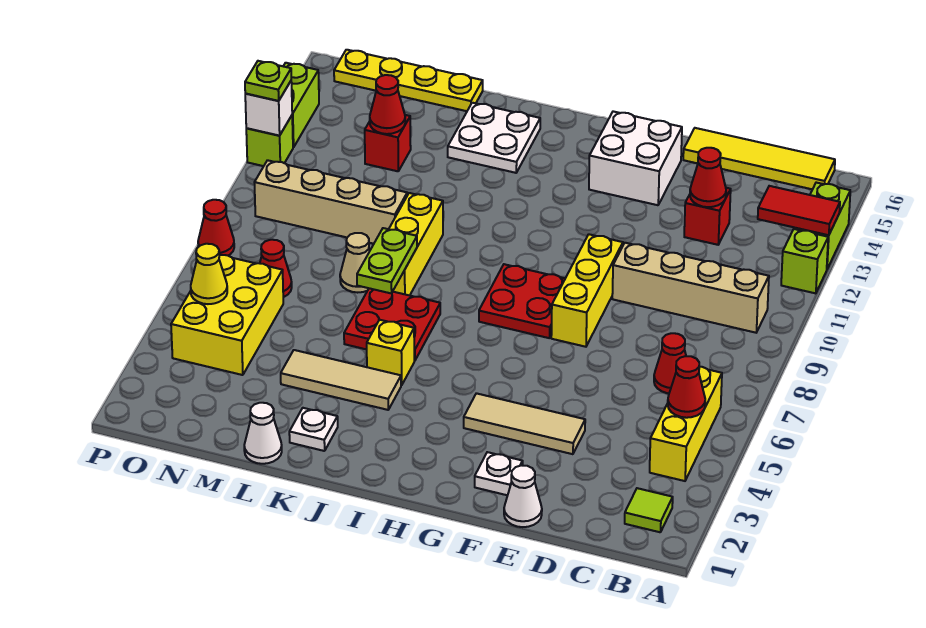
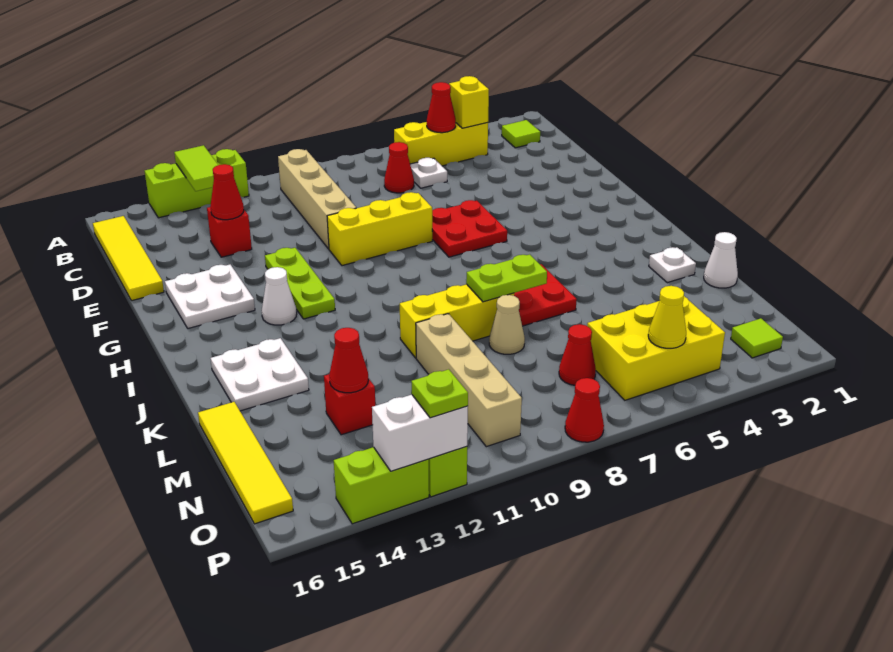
red tile A13:B13 level 2 -> lime tile A13:B13 level 2
white cone E1 level 1 -> white cone H13 level 1
tan tile E4:G4 level 1 -> none
white plate F2 level 1 -> white plate C6 level 1
none -> lime plate F12:H12 level 1
white brick F14:G15 level 1 -> white plate F14:G15 level 1
red plate G8:H9 level 1 -> red plate F6:G7 level 1
tan tile J4:L4 level 1 -> none
yellow brick J5 level 1 -> yellow brick B4 level 2
yellow plate L16:O16 level 1 -> yellow tile L16:O16 level 1
none -> lime tile O2 level 1
white brick P12 level 2 -> white brick P12:P13 level 2

